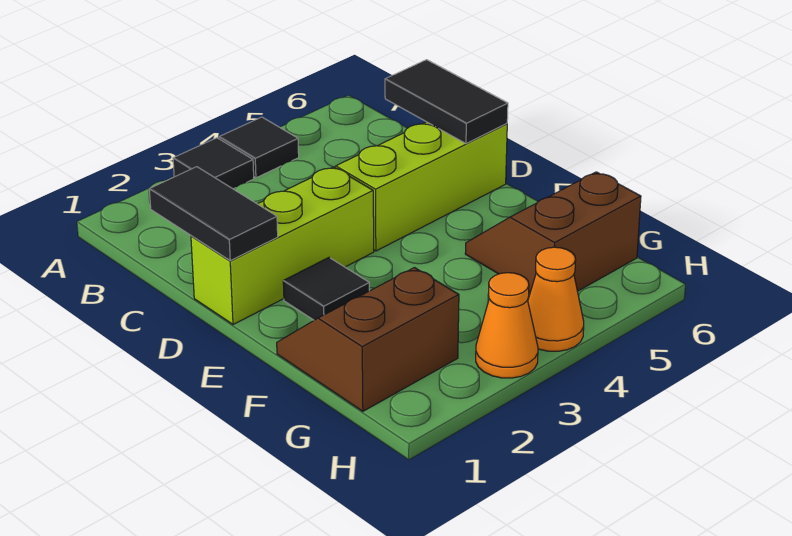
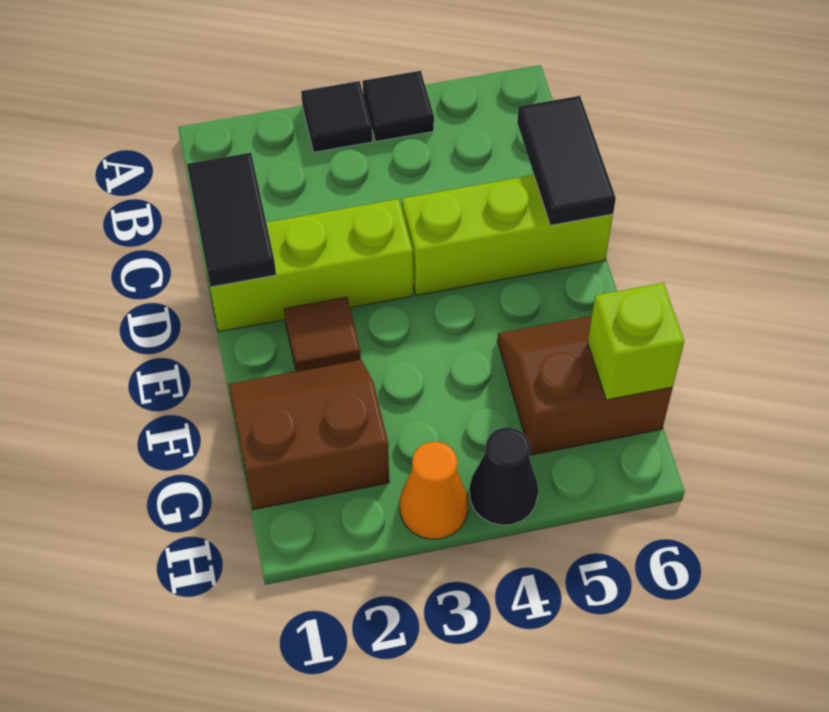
black tile E2 level 1 -> brown tile E2 level 1
none -> lime brick G6 level 2
orange cone H4 level 1 -> black cone H4 level 1

